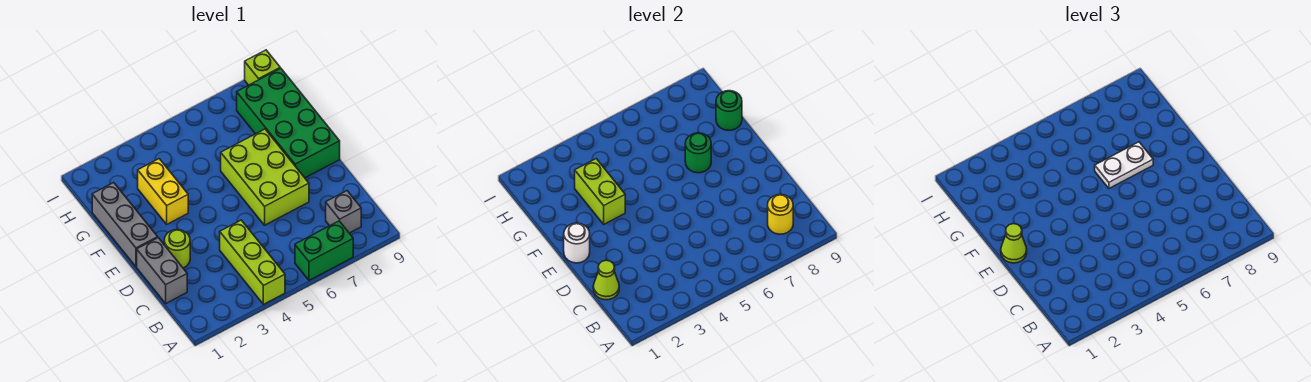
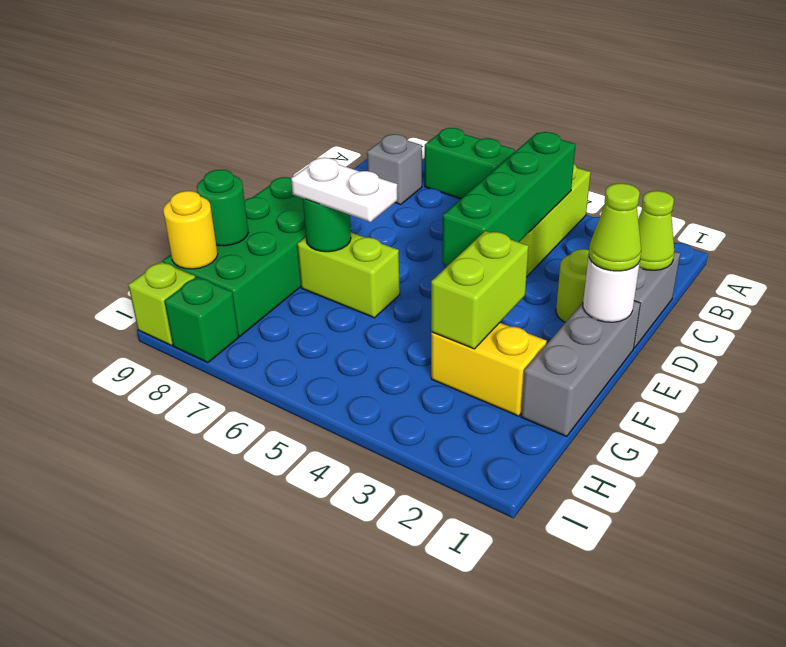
none -> green brick B4:E4 level 2
yellow round brick B8 level 2 -> yellow round brick H9 level 2
lime brick D6:F7 level 1 -> lime brick F6:F7 level 1
yellow brick F3:G3 level 1 -> yellow brick G2:G3 level 1
none -> green brick I8 level 1

